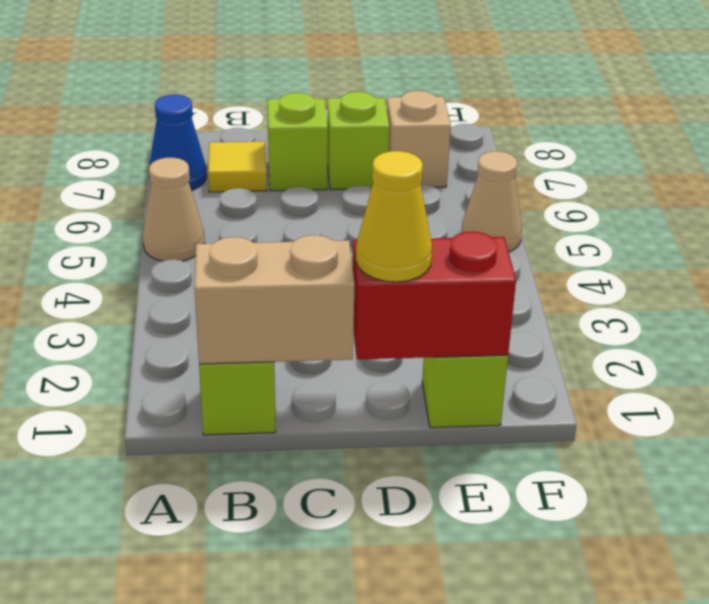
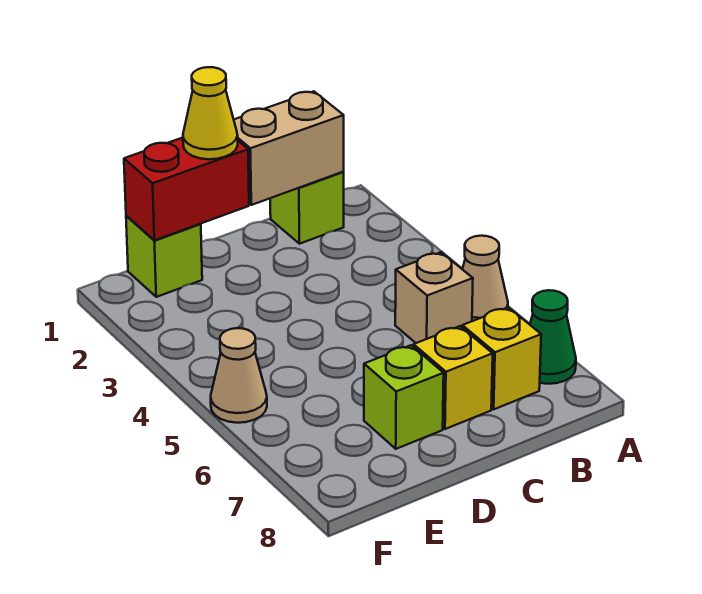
blue cone A7 level 1 -> green cone A7 level 1
yellow tile B7 level 1 -> yellow brick B7 level 1
lime brick C7 level 1 -> yellow brick C7 level 1
tan brick E7 level 1 -> tan brick B5 level 1

